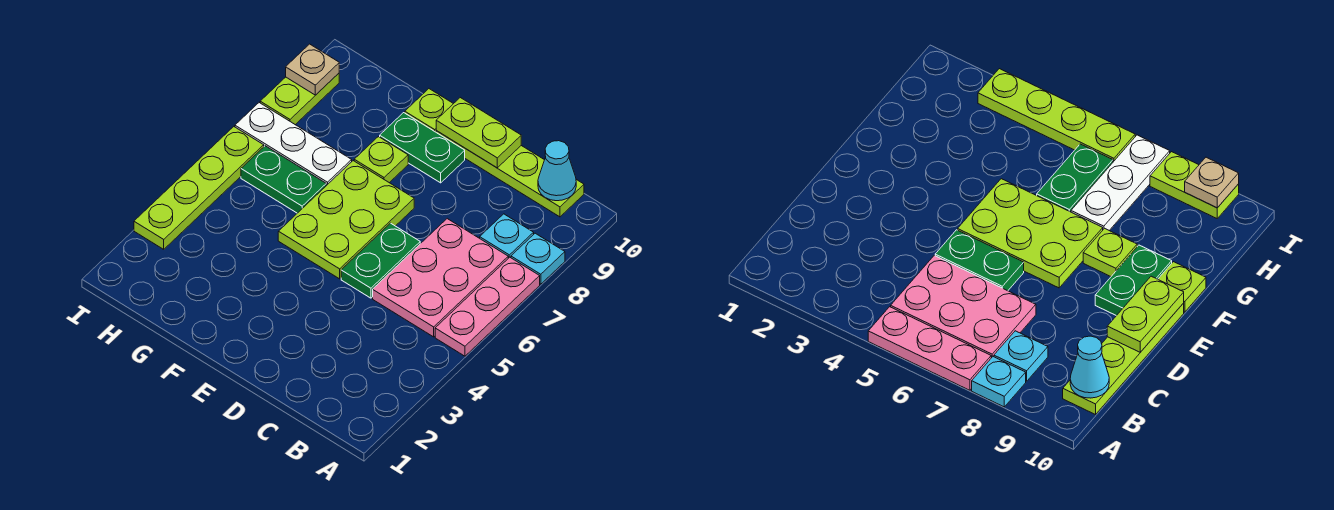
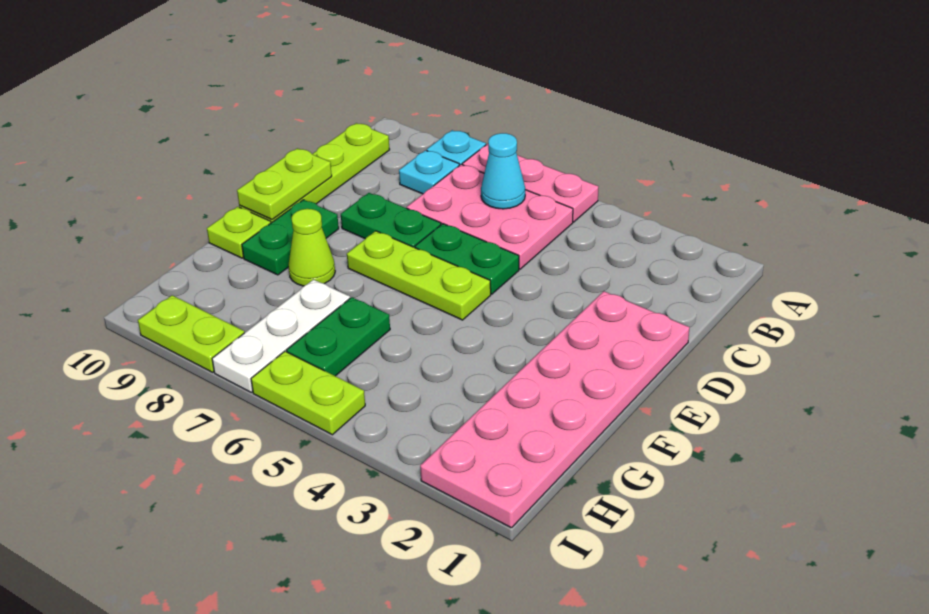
cyan cone B10 level 2 -> cyan cone B6 level 2
none -> pink plate D1:I2 level 1
none -> green plate D7:D8 level 1
lime plate E5:F7 level 1 -> lime plate E5:E7 level 1
lime plate F8 level 1 -> lime cone F8 level 1
lime plate I3:I6 level 1 -> lime plate I5:I6 level 1
tan plate I9 level 2 -> none

